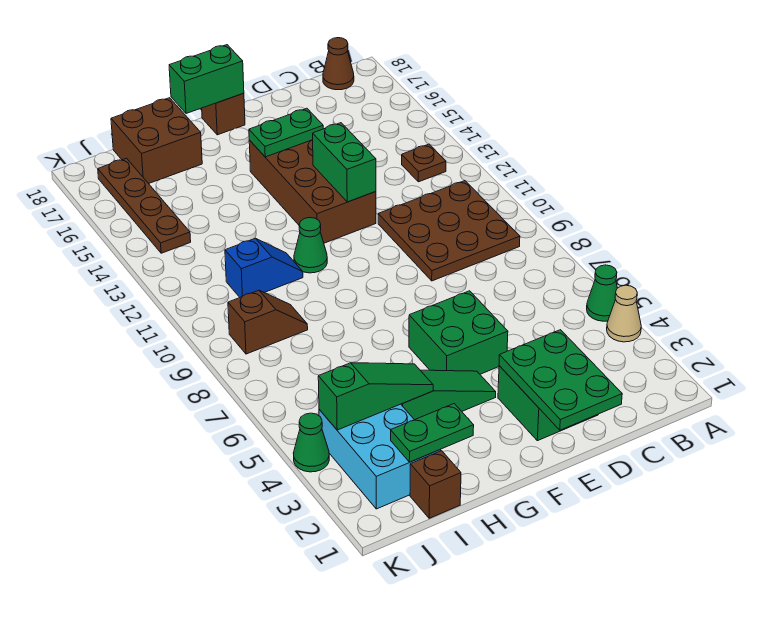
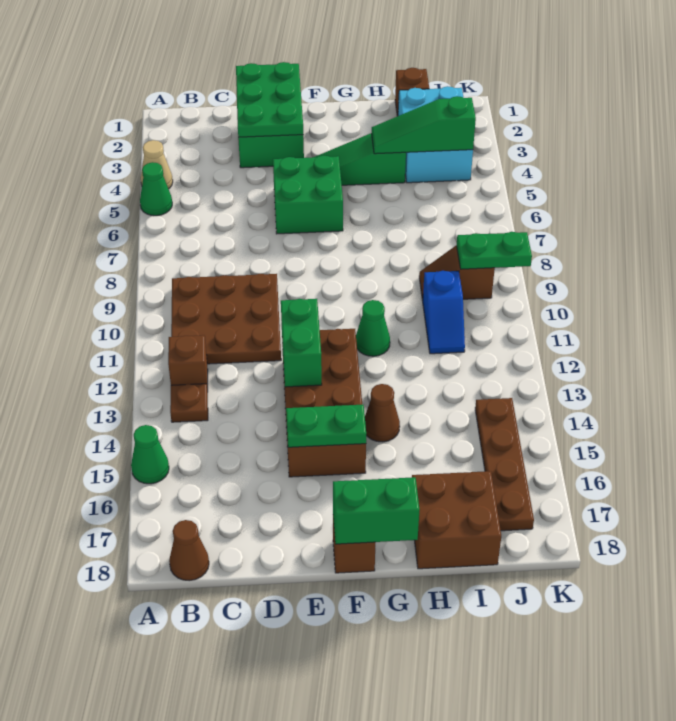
none -> brown brick B12 level 1
none -> brown cone G14 level 1
green plate H2:I2 level 2 -> green plate J9:K9 level 2
blue slope H11:I11 level 1 top I -> blue slope I10:I11 level 1 top 10
green cone K4 level 1 -> green cone A15 level 1

